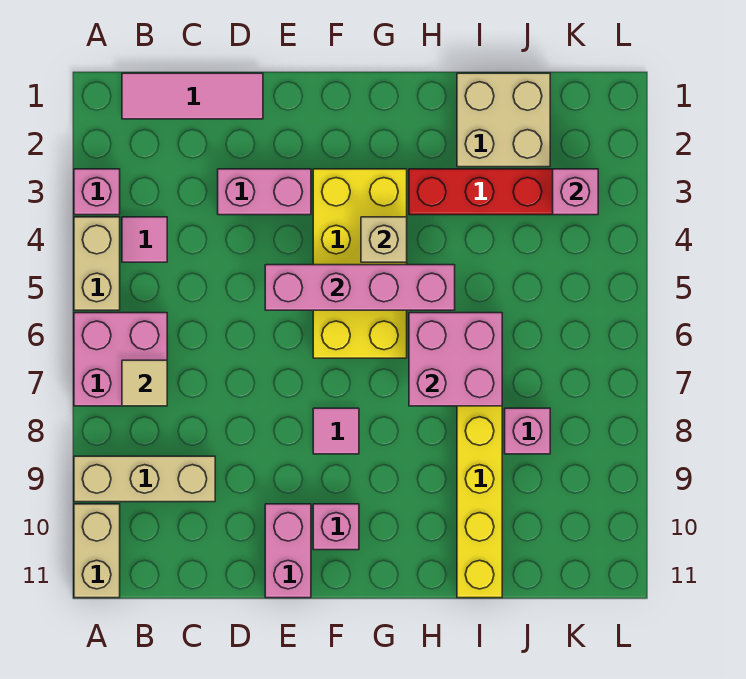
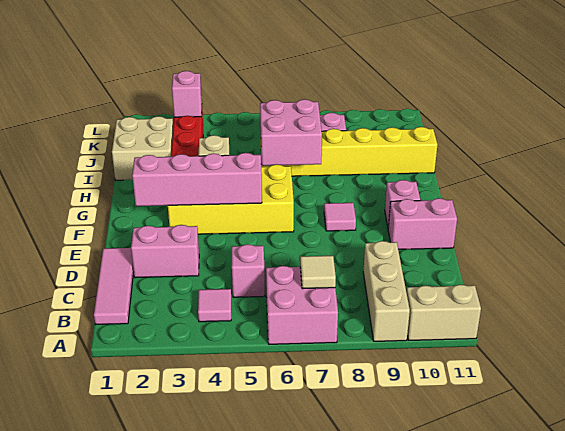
pink brick A3 level 1 -> pink brick C5 level 1
tan brick A4:A5 level 1 -> none
pink brick D3:E3 level 1 -> pink brick D2:D3 level 1
pink brick E5:H5 level 2 -> pink brick F2:F5 level 2

